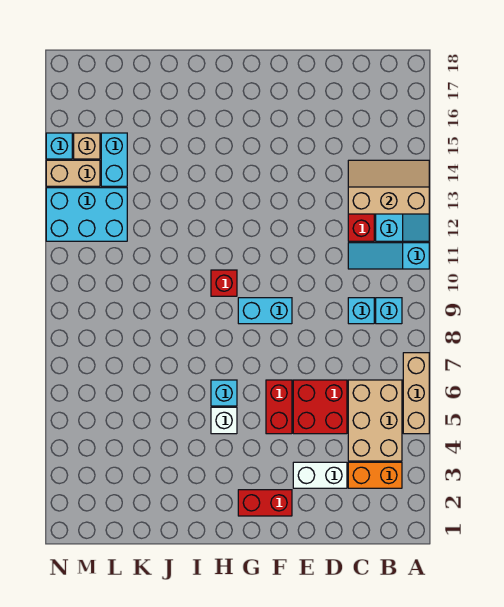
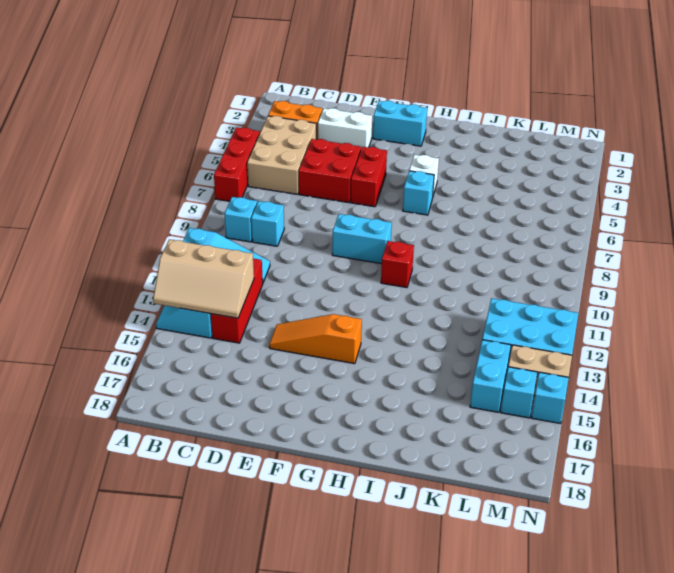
tan brick A5:A7 level 1 -> red brick A5:A7 level 1
none -> orange slope E14:G14 level 1 top G
red brick F2:G2 level 1 -> cyan brick F2:G2 level 1
tan brick M15 level 1 -> cyan brick M15 level 1

